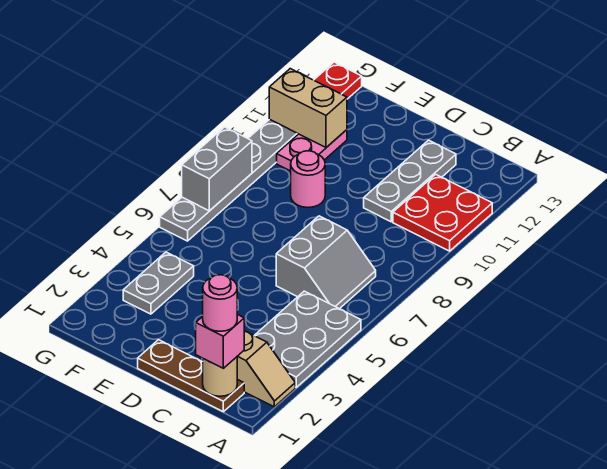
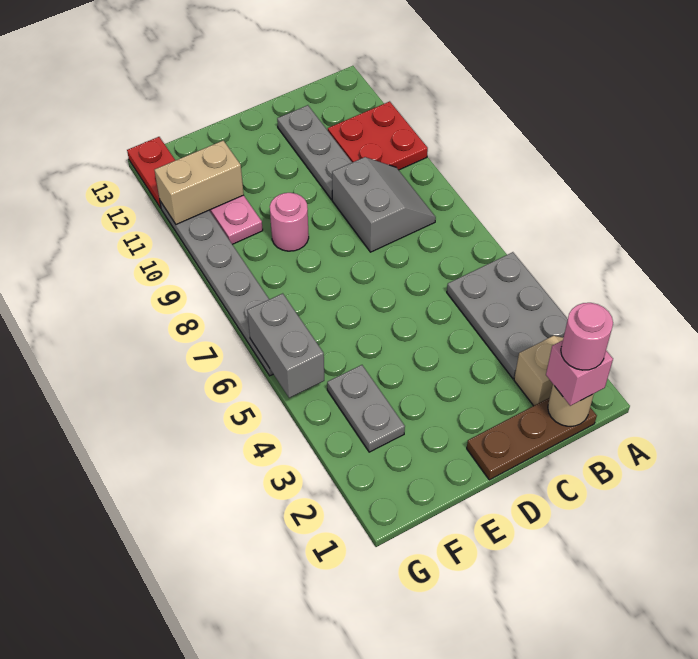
grey slope B6:C7 level 1 top C -> grey slope B8:C9 level 1 top C
grey brick G7:G8 level 2 -> grey brick G5:G6 level 2

